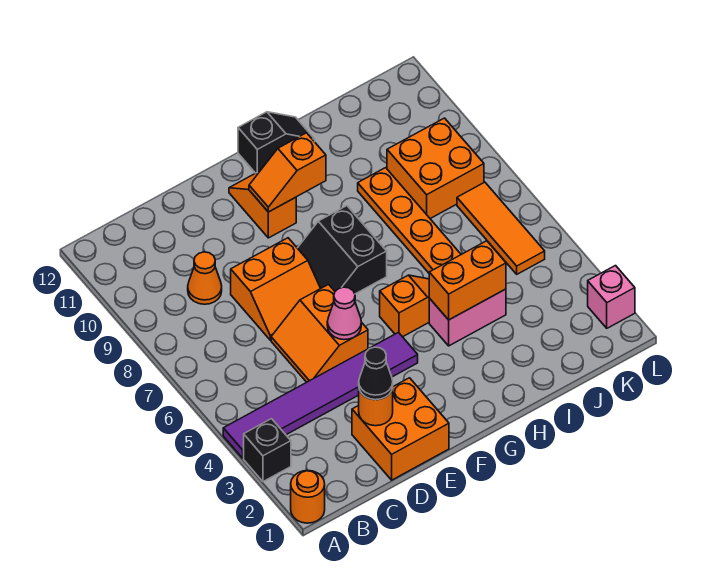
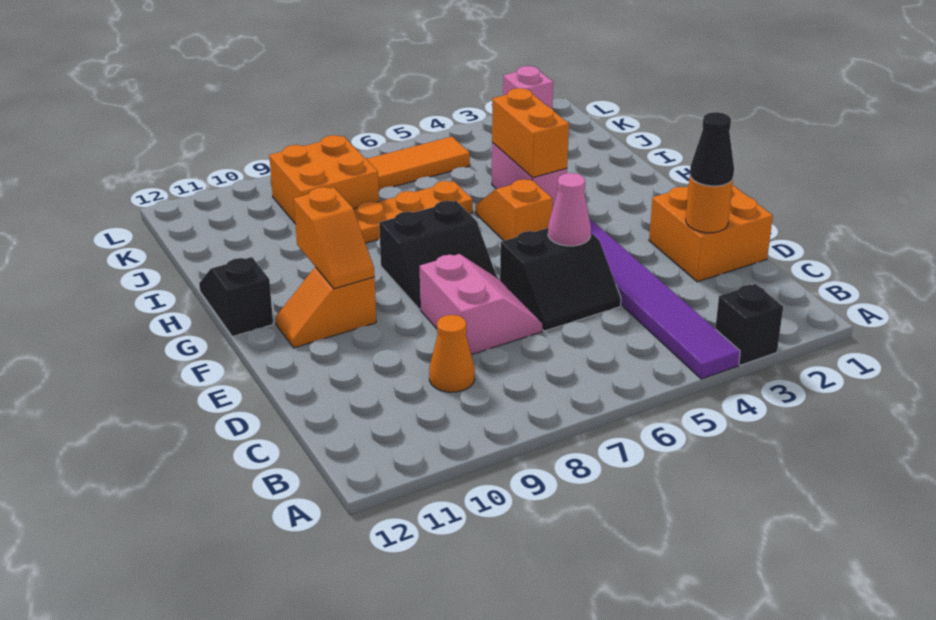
orange round brick A1 level 1 -> none
orange slope D5:E6 level 1 top E -> black slope D5:E6 level 1 top E
orange slope D7:E8 level 1 top 8 -> pink slope D7:E8 level 1 top 8

